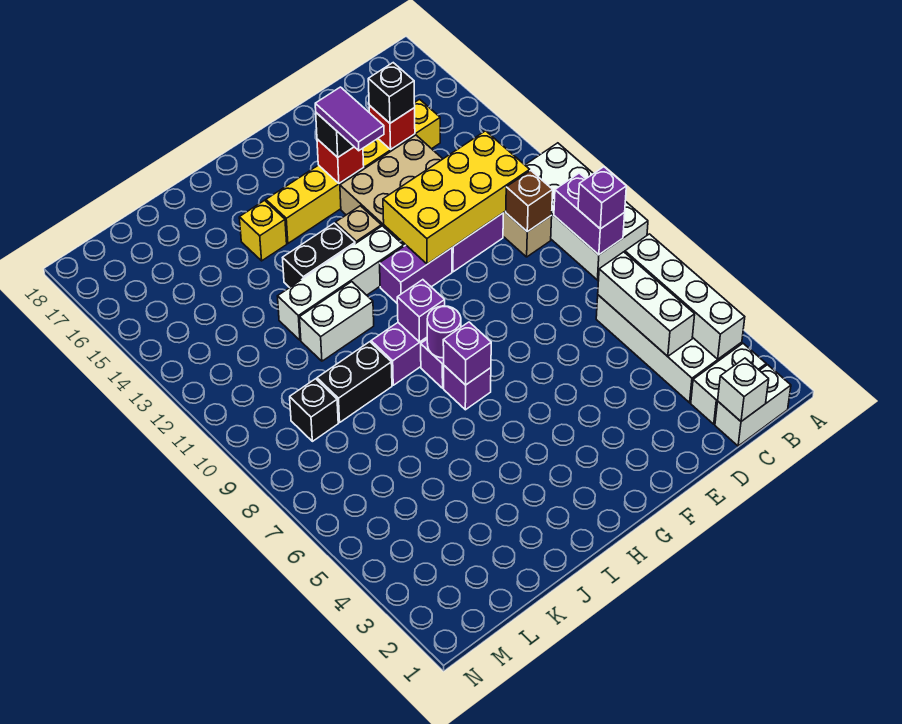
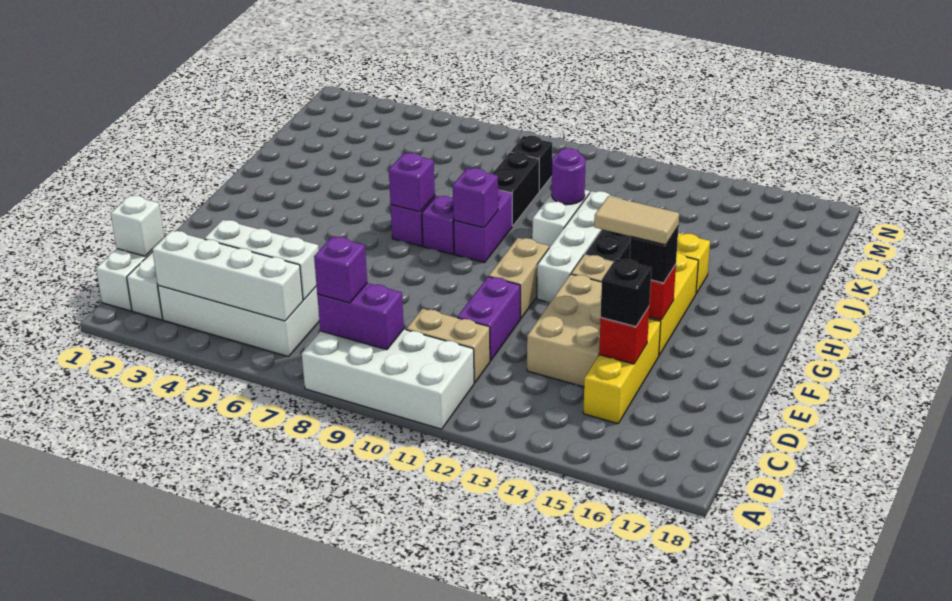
brown brick C10 level 2 -> none
yellow brick C11:F12 level 2 -> none
purple brick F11:G11 level 1 -> tan brick F11:G11 level 1
purple tile F14:F15 level 4 -> tan tile F14:F15 level 4
purple round brick H8 level 2 -> purple round brick J11 level 2

